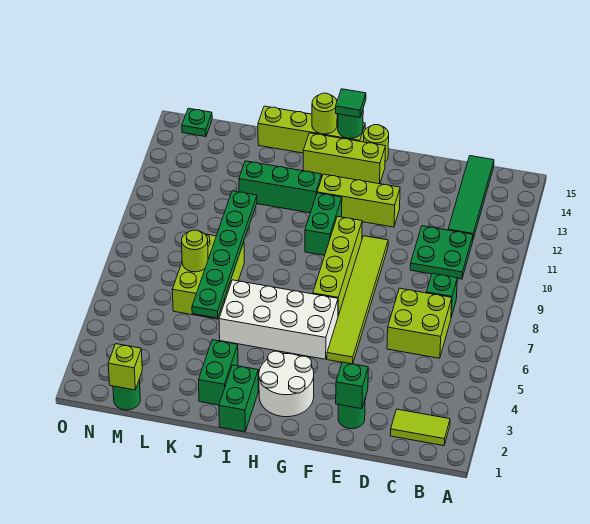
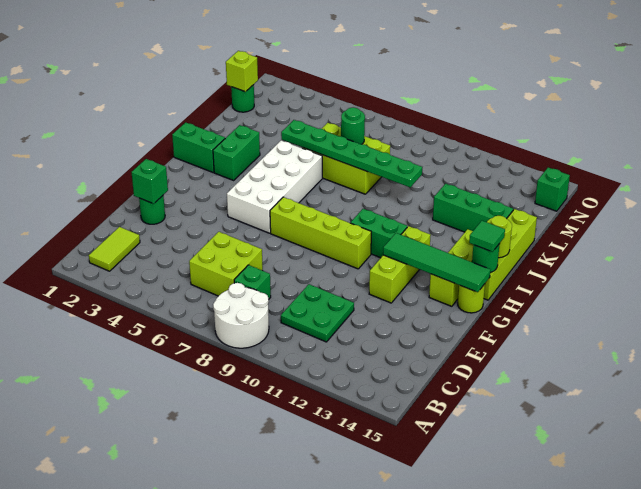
green tile C12:C15 level 1 -> green tile G12:G15 level 2
lime tile F5:F10 level 1 -> none
white round brick G2:H3 level 1 -> white round brick A8:B9 level 1
green brick I12:K12 level 1 -> green brick K12:K14 level 1
green brick J2:J3 level 1 -> green brick I3:J3 level 1
lime round brick L7 level 2 -> green round brick L7 level 2
green plate N15 level 1 -> green brick N15 level 1

